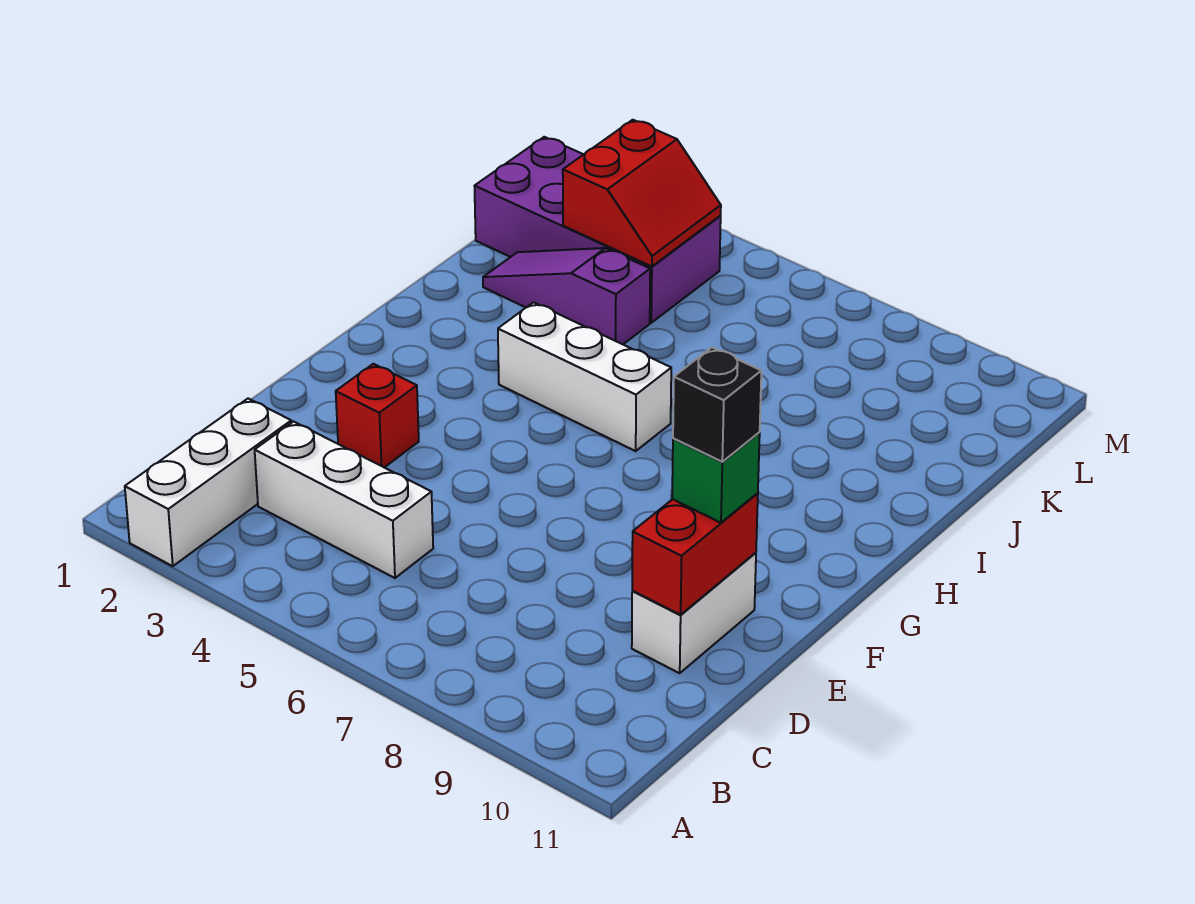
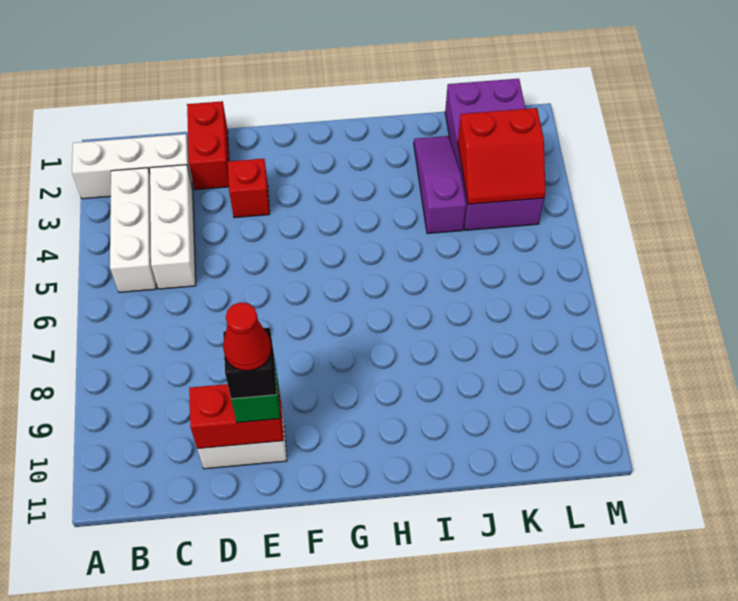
none -> red brick D1:D2 level 1
none -> red cone E10 level 5
white brick H4:H6 level 1 -> white brick B3:B5 level 1

